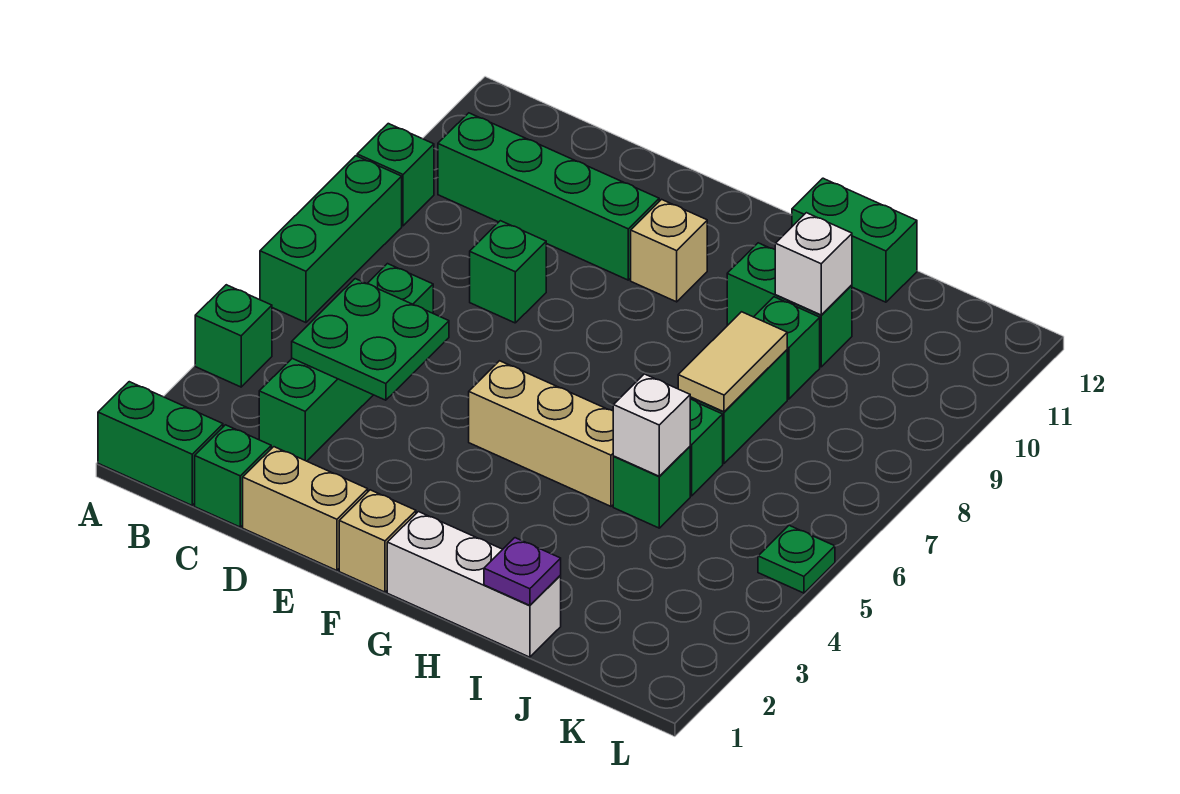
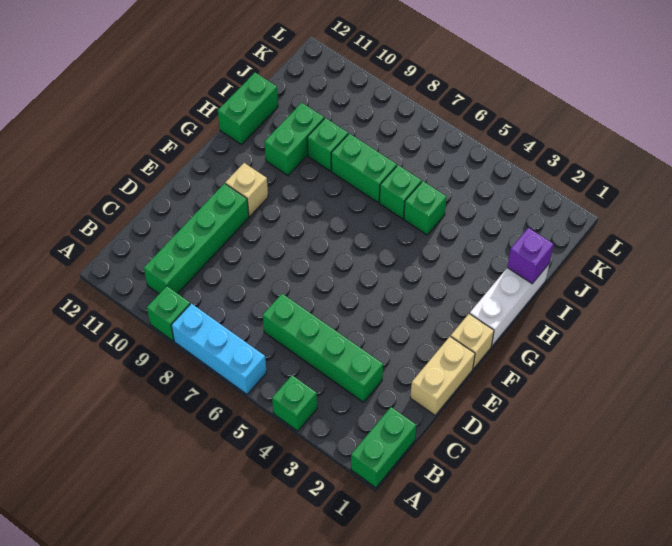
green brick A6:A8 level 1 -> cyan brick A6:A8 level 1
green brick C1 level 1 -> none
green plate C4:D5 level 2 -> none
green brick D8 level 1 -> none
tan brick F5:H5 level 1 -> none
purple plate I1 level 2 -> purple brick I1 level 2
white brick I5 level 2 -> none
tan tile I7:I8 level 2 -> none
white brick I10 level 2 -> none
green plate L5 level 1 -> none

